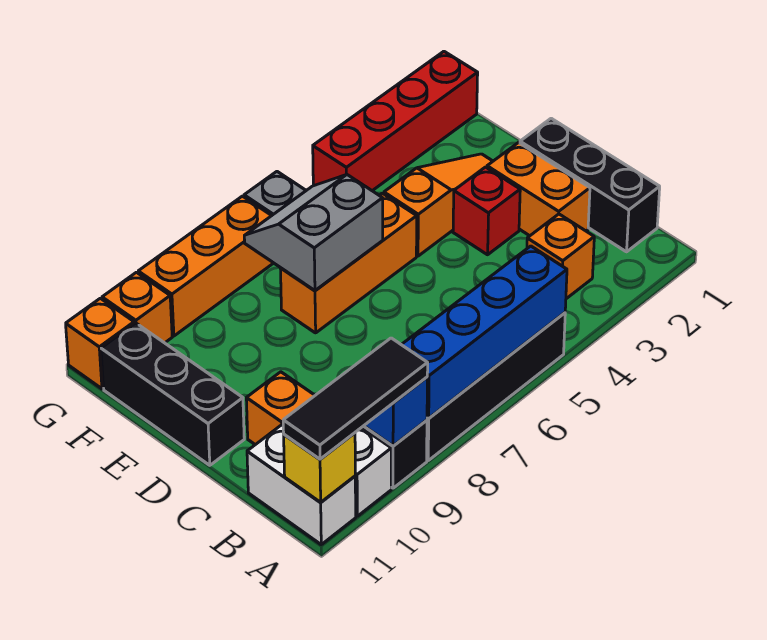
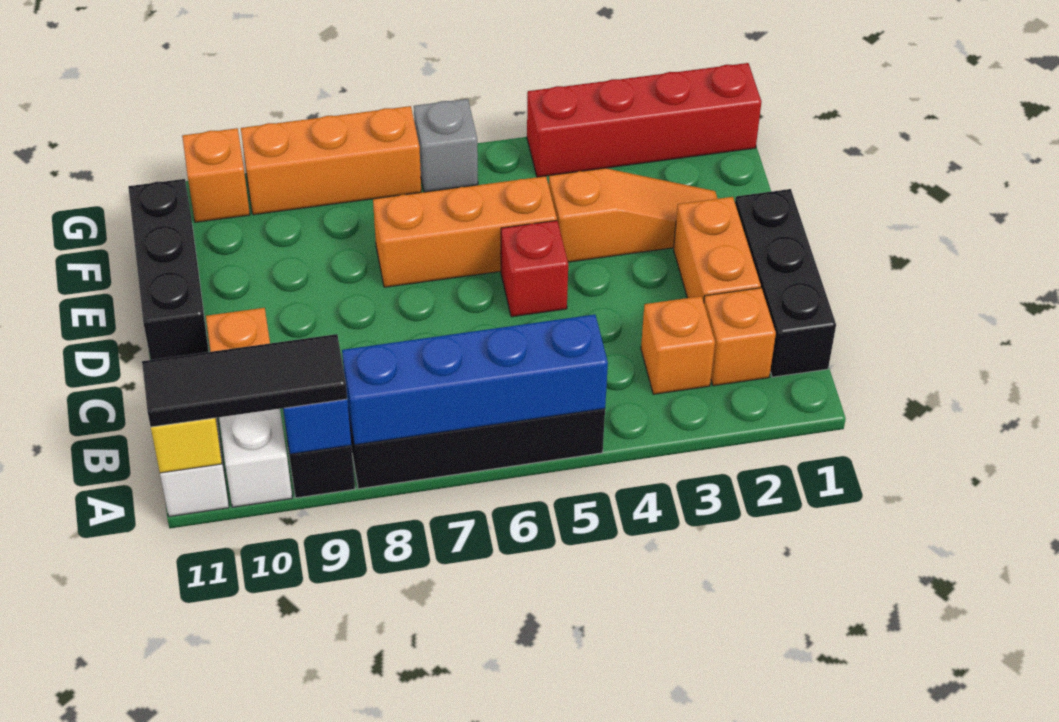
red brick D3 level 1 -> red brick D5 level 1
grey slope E6:F7 level 2 top E -> none
orange brick G11 level 1 -> orange brick B2 level 1

